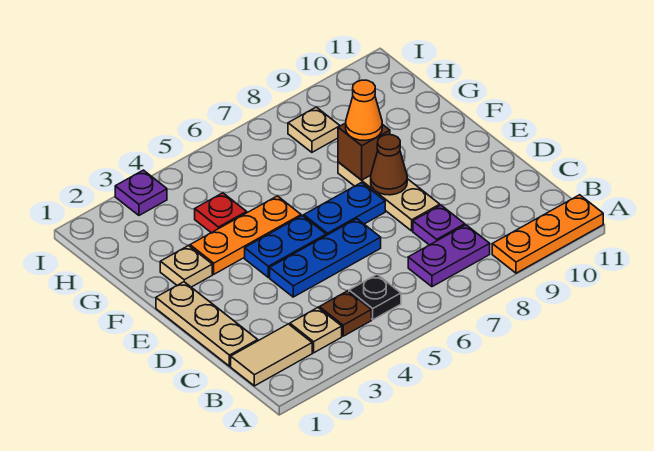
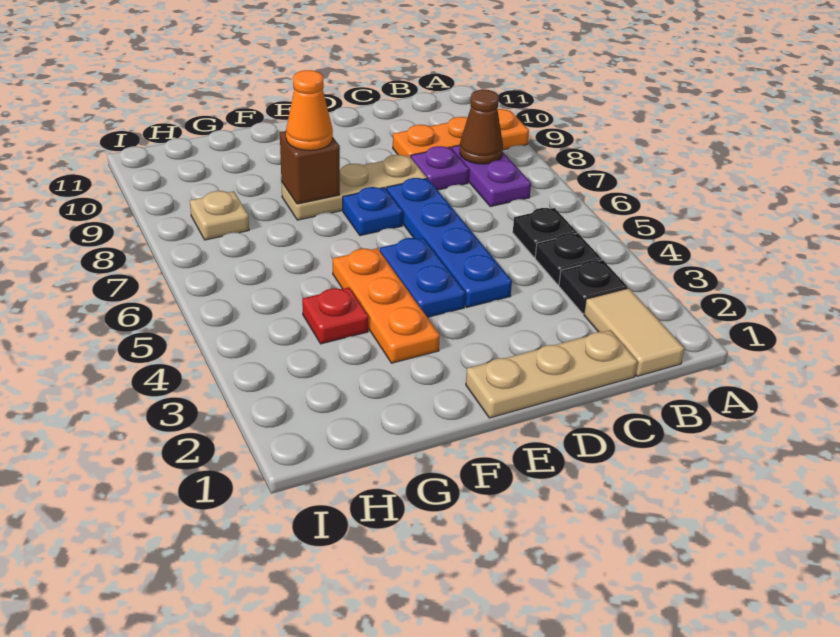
orange plate A9:A11 level 1 -> orange plate A9:C9 level 1
tan plate B3 level 1 -> black plate B3 level 1
brown plate B4 level 1 -> black plate B4 level 1
blue plate D4:D6 level 1 -> blue plate D4:D7 level 1
blue plate E6:E7 level 1 -> blue plate E7 level 1
brown cone E8 level 2 -> brown cone B8 level 2
tan plate F2 level 1 -> none
purple plate I3 level 1 -> none

